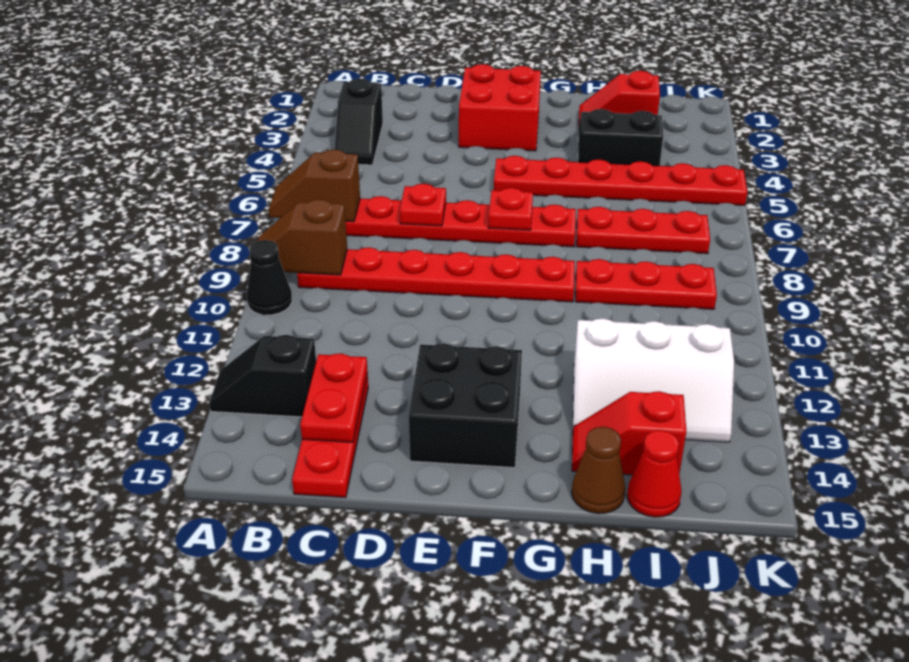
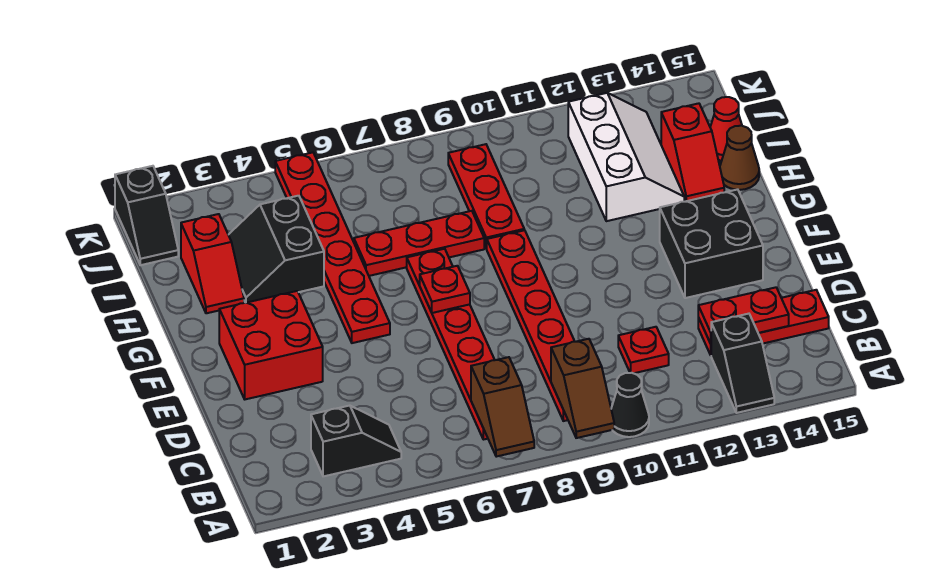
red plate D7 level 2 -> red plate C11 level 1
red plate H7:J7 level 1 -> red plate H6:H8 level 1
none -> black slope J1:K1 level 1 top K

